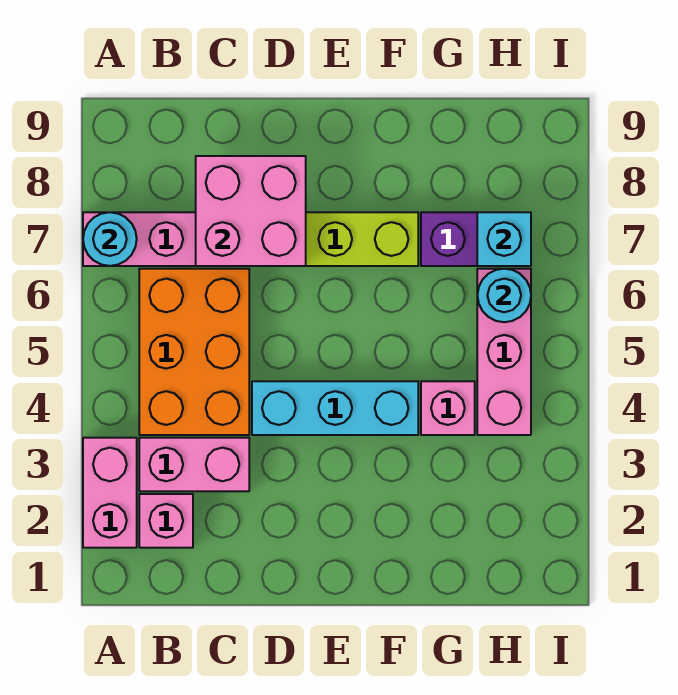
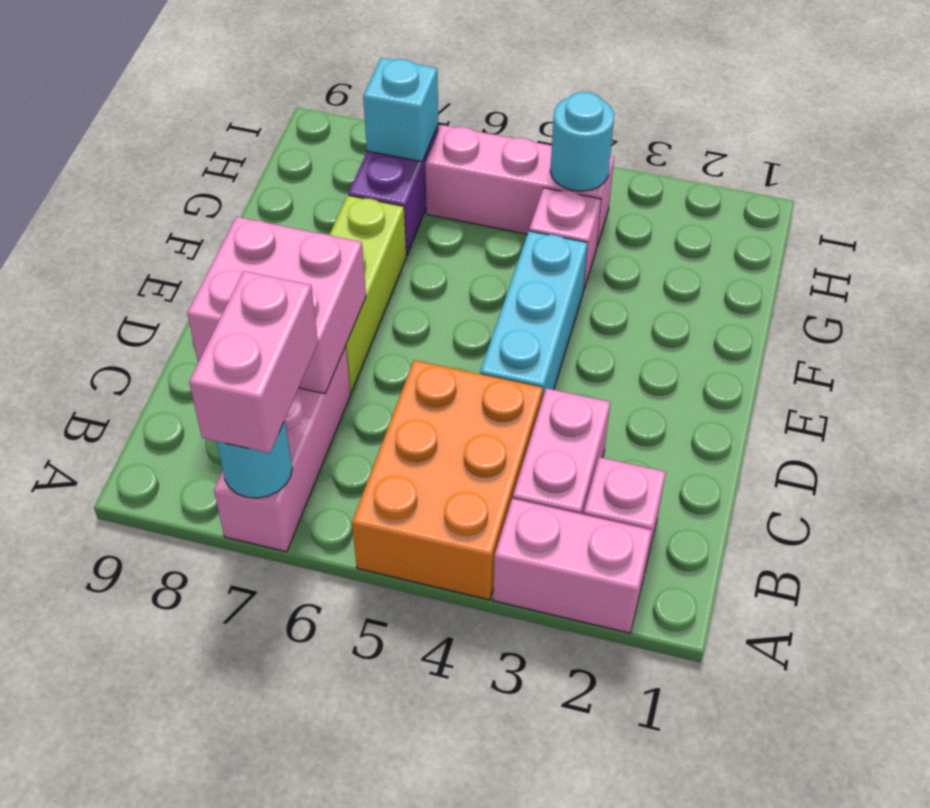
none -> pink brick A7:B7 level 3
orange brick B4:C6 level 1 -> orange brick A4:C5 level 1
cyan round brick H6 level 2 -> cyan round brick H4 level 2

